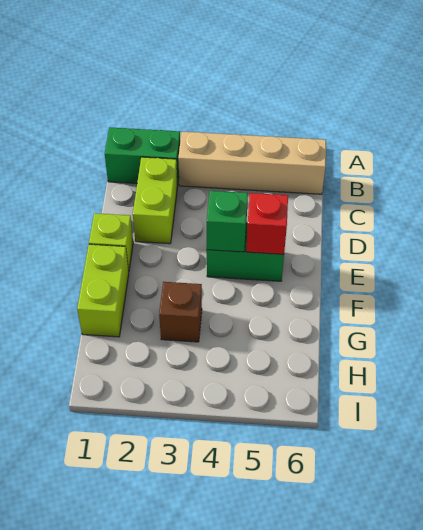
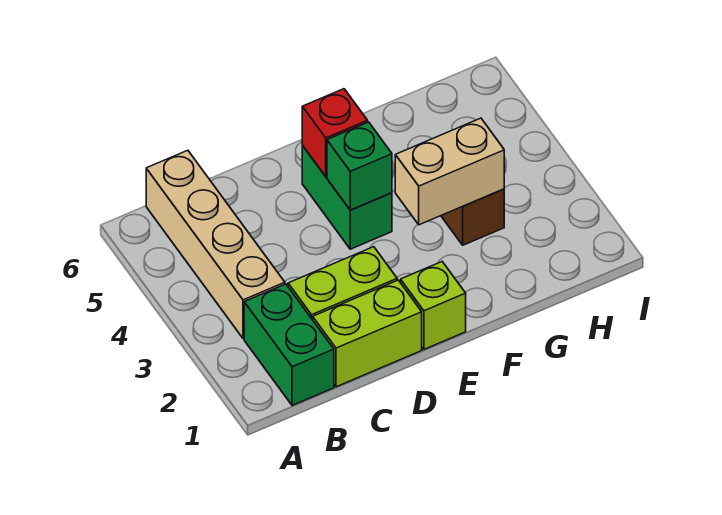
lime brick F1:G1 level 1 -> lime brick C1:D1 level 1
none -> tan brick F3:G3 level 2

